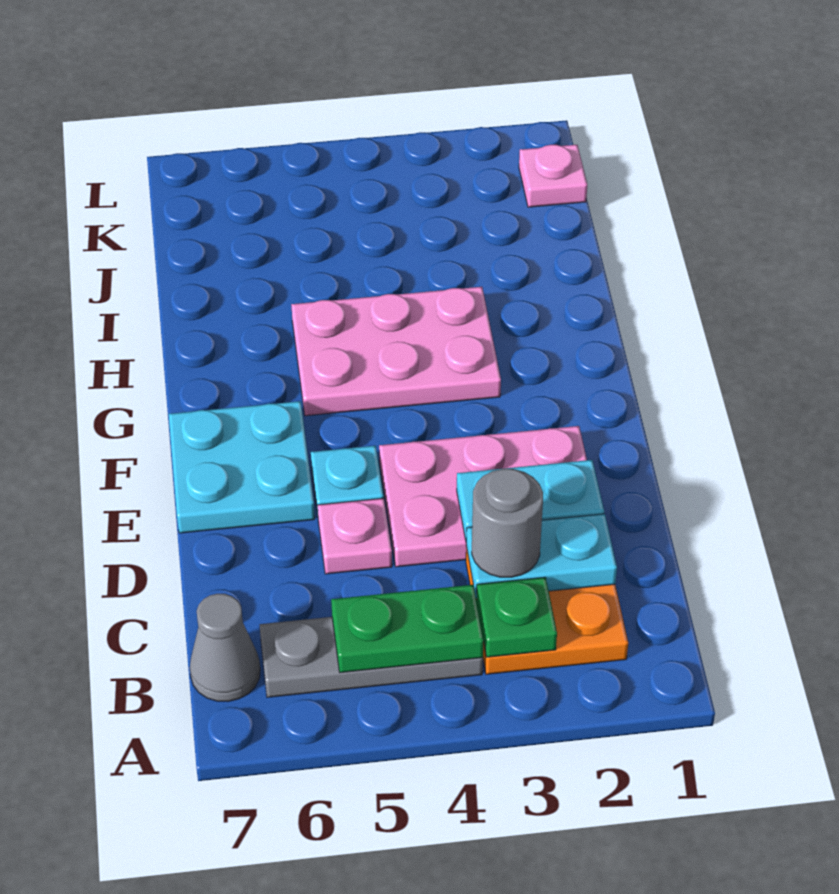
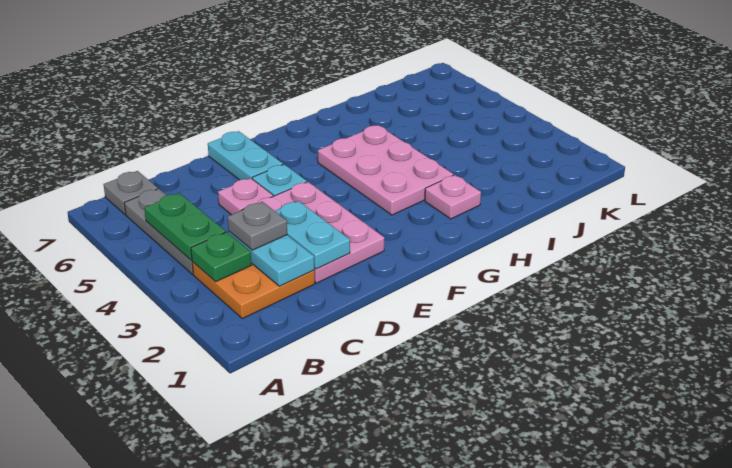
grey cone B7 level 1 -> grey plate B7 level 1
grey round brick C3 level 3 -> grey plate C3 level 3
cyan plate E6:F7 level 1 -> cyan plate E6:E7 level 1
pink plate K1 level 1 -> pink plate H2 level 1

